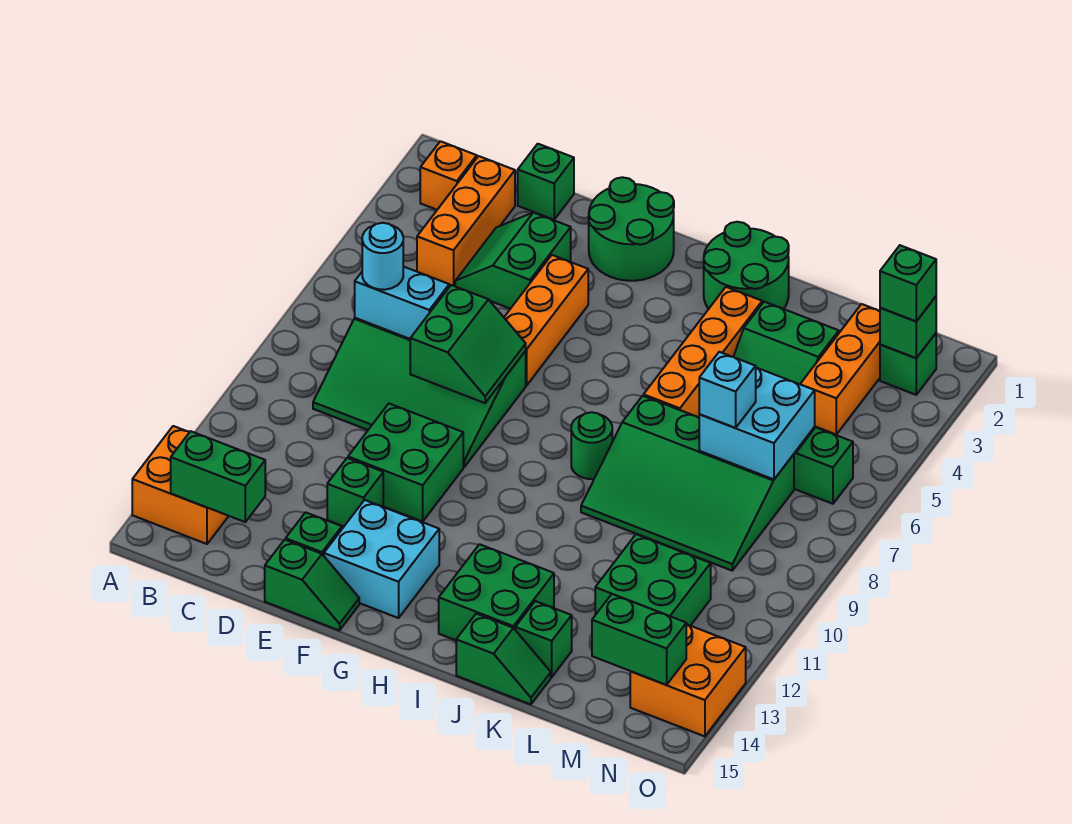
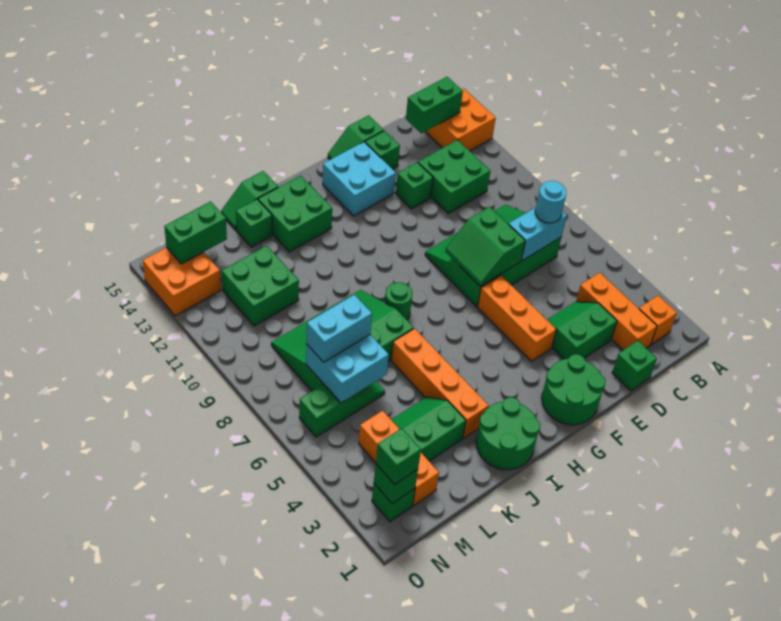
green slope D3:E4 level 1 top E -> green slope D3:E4 level 1 top 3
green brick E10:F11 level 1 -> green brick C11:D12 level 1
cyan brick L7 level 3 -> cyan brick L7:M7 level 3

